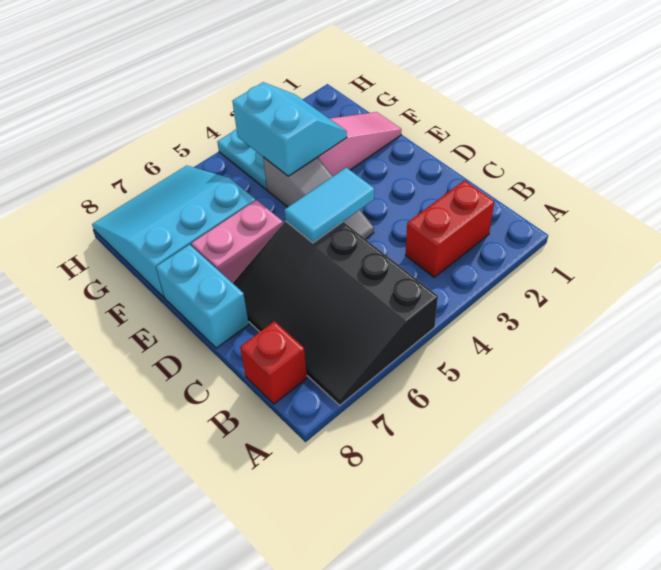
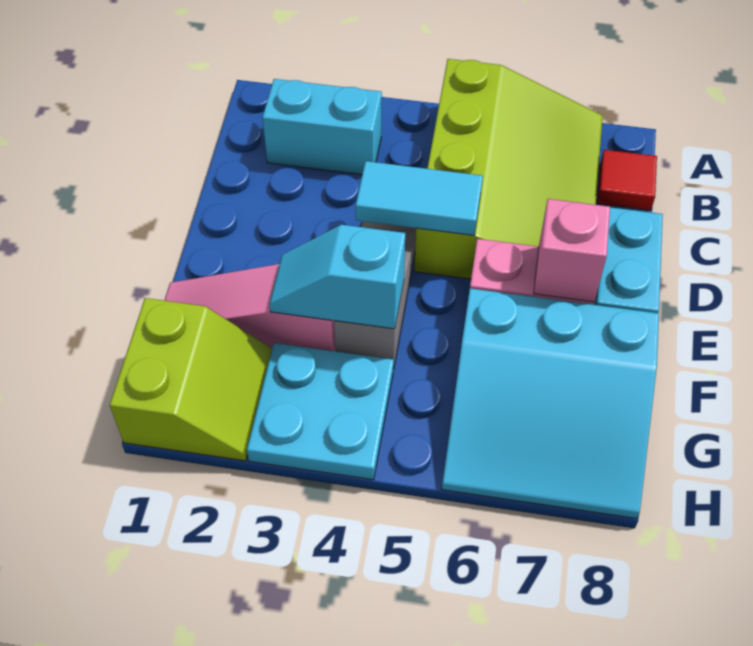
black slope A5:D7 level 1 top 5 -> lime slope A5:D7 level 1 top 5
red brick B2:B3 level 1 -> cyan brick B2:B3 level 1
red brick B8 level 1 -> red tile B8 level 1
none -> pink brick E7 level 2
cyan slope F3:G4 level 2 top 4 -> cyan slope F3:F4 level 2 top 4
none -> lime slope G1:H2 level 1 top 1

